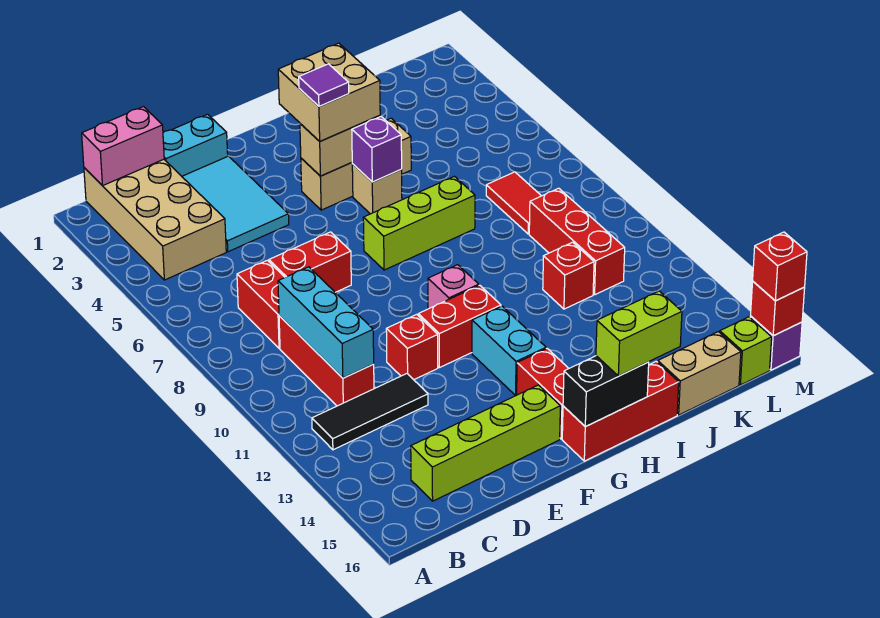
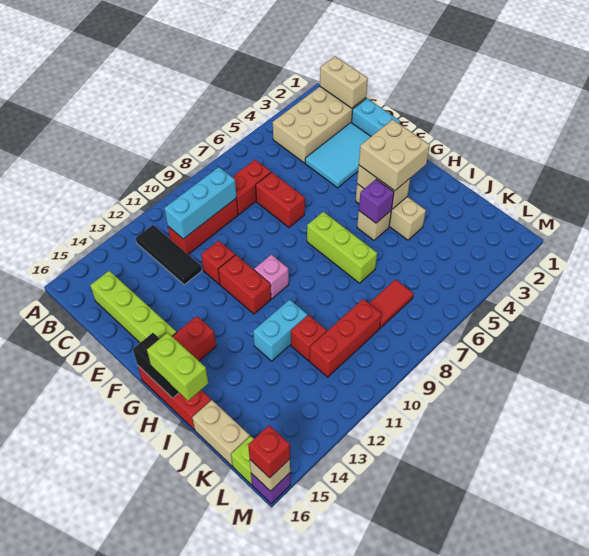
pink brick B1:C1 level 2 -> tan brick B1:C1 level 2
purple tile G4 level 4 -> none
cyan brick G12:G13 level 1 -> cyan brick I11:I12 level 1
red brick M16 level 2 -> tan brick M16 level 2

